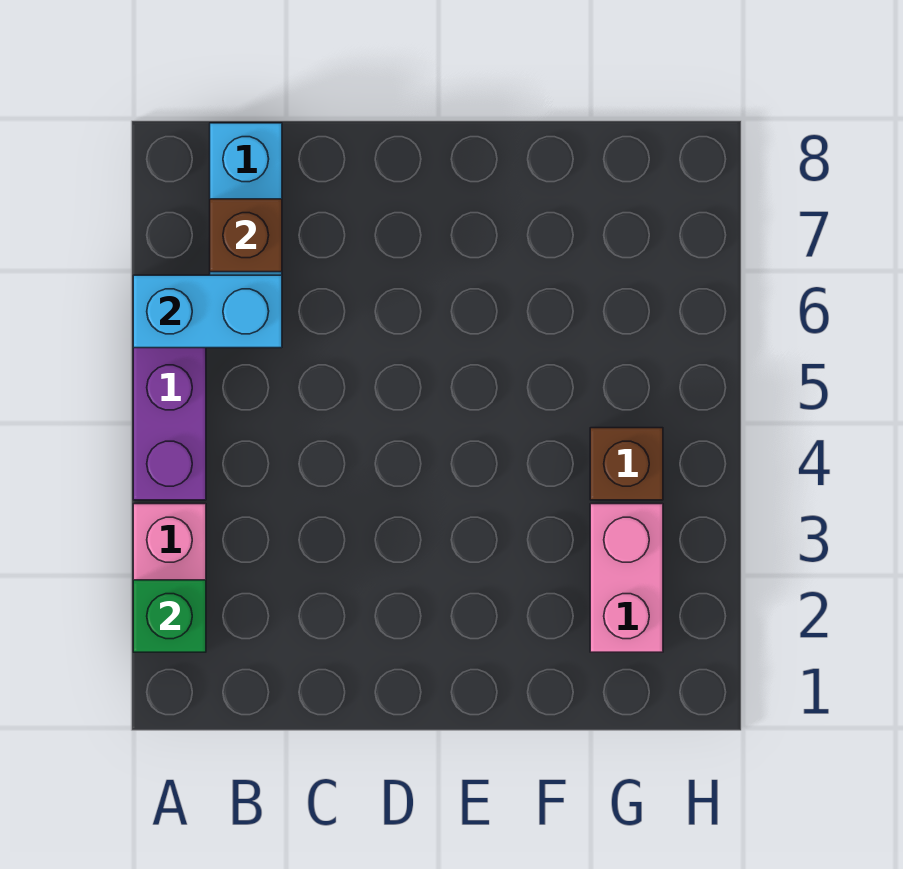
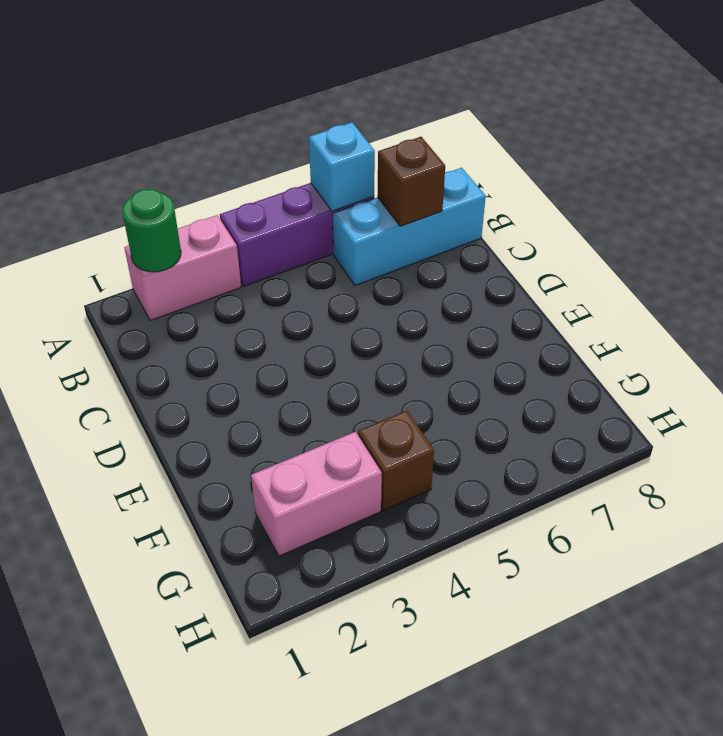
green brick A2 level 2 -> green round brick A2 level 2
cyan brick A6:B6 level 2 -> cyan brick A6 level 2

